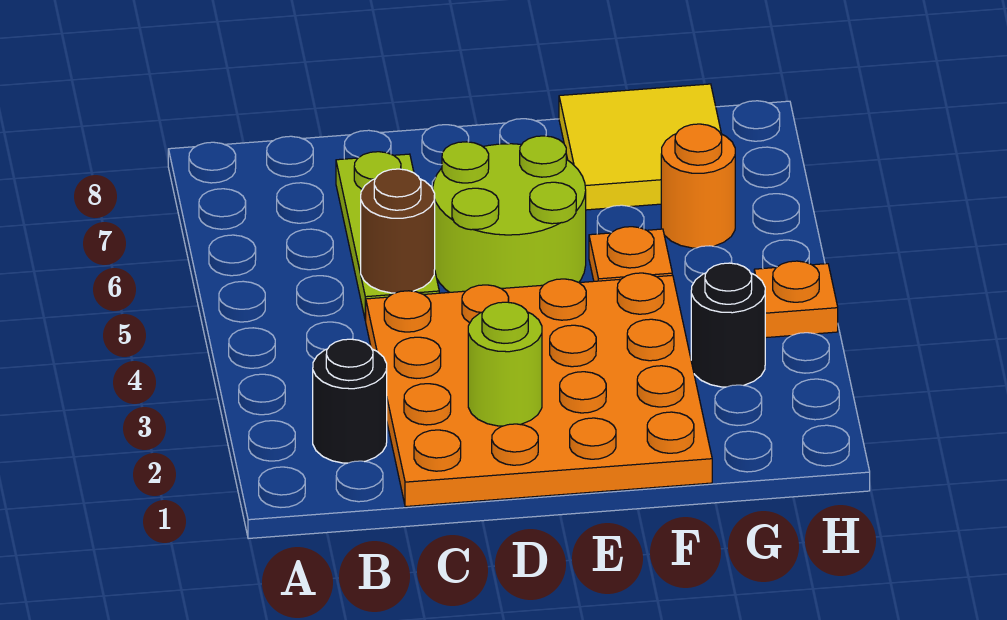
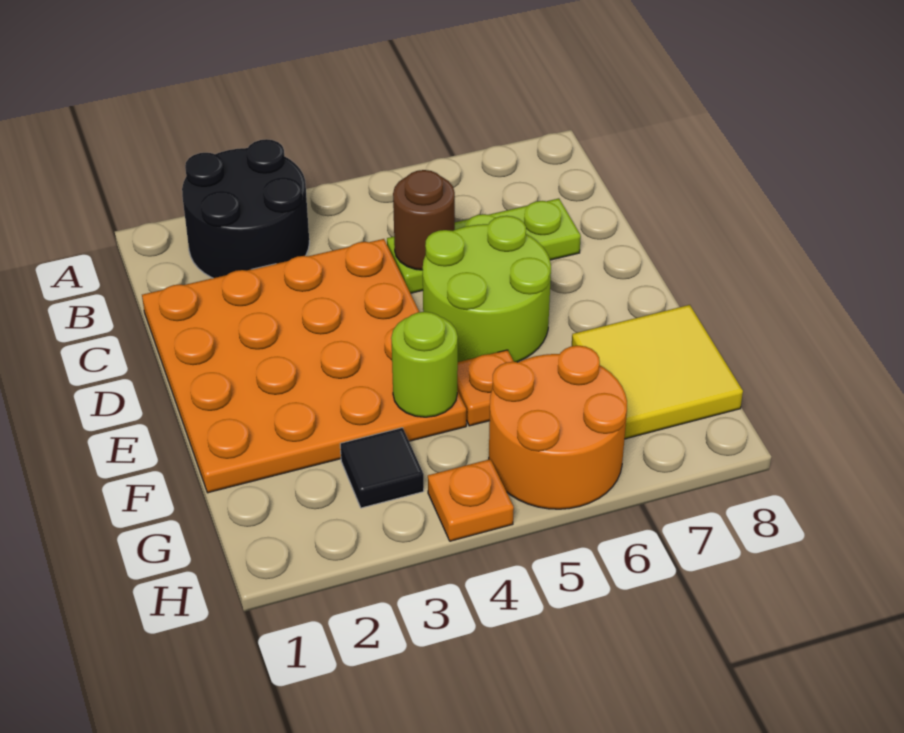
black round brick B2 level 1 -> black round brick A2:B3 level 1
lime round brick D2 level 2 -> lime round brick F4 level 2
black round brick G3 level 1 -> black tile G3 level 1
orange round brick G6 level 1 -> orange round brick G5:H6 level 1

